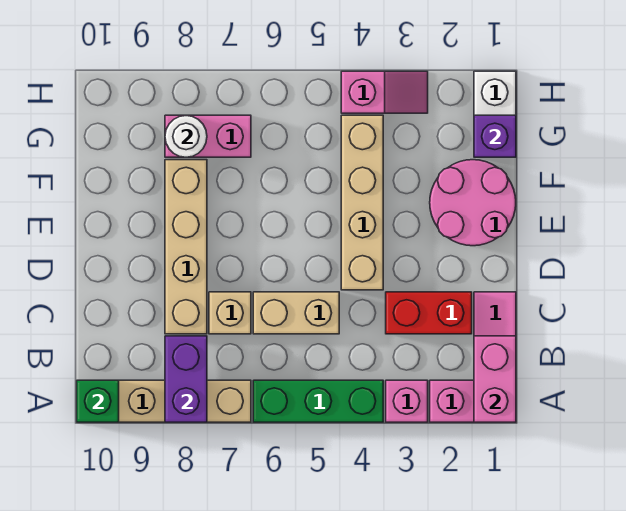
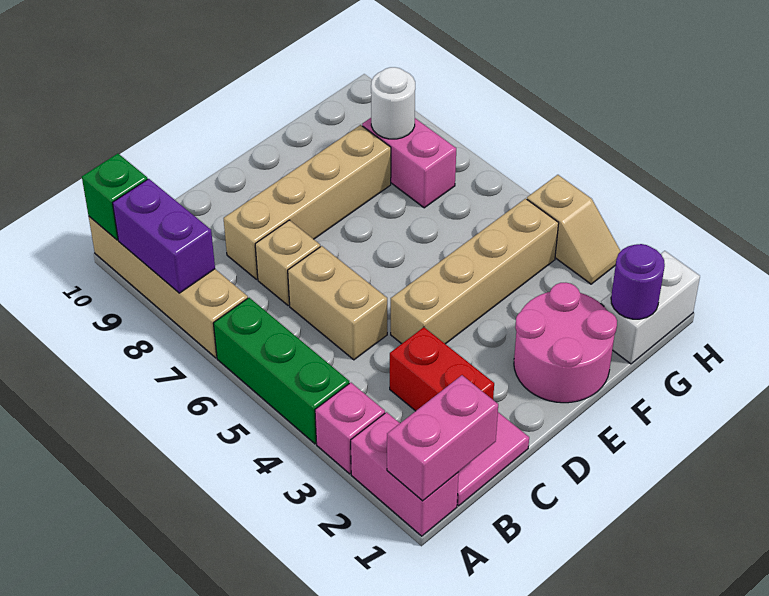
purple brick A8:B8 level 2 -> purple brick A8:A9 level 2
purple brick G1 level 2 -> purple round brick G1 level 2
pink slope H3:H4 level 1 top 4 -> tan slope H3:H4 level 1 top 4

